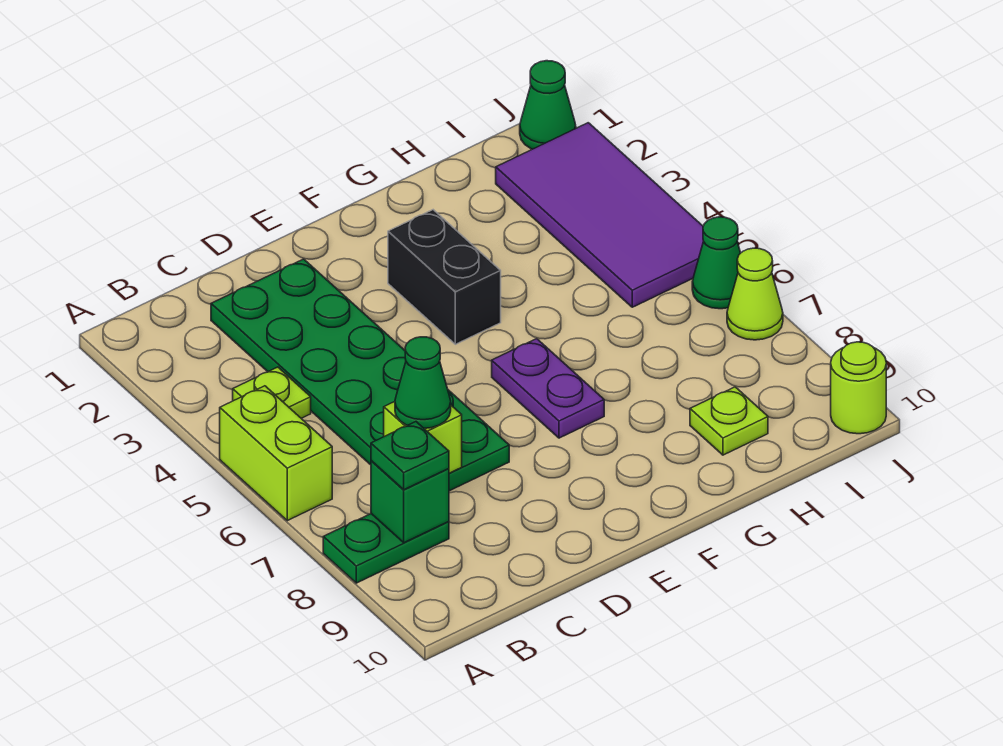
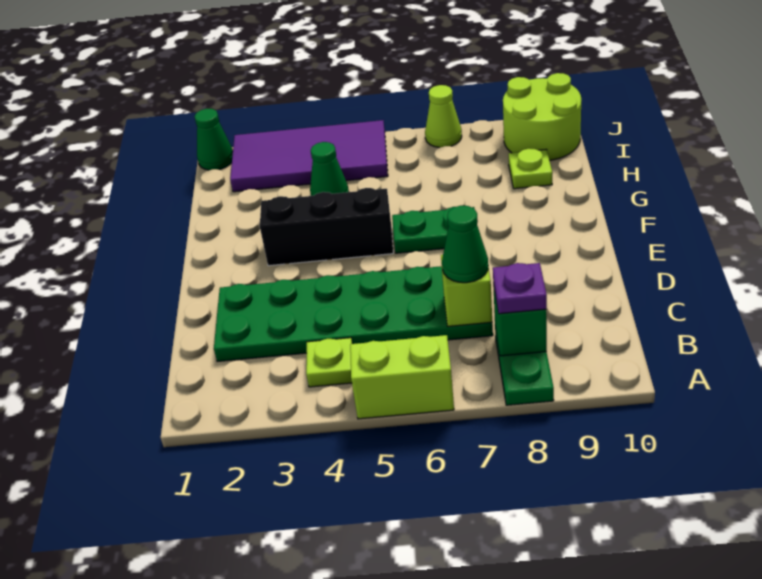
green plate B8 level 3 -> purple plate B8 level 3
black brick F3:F4 level 1 -> black brick F3:F5 level 1
purple plate F6:F7 level 1 -> green plate F6:F7 level 1
green cone J6 level 1 -> green cone H4 level 1
lime round brick J10 level 1 -> lime round brick I9:J10 level 1

